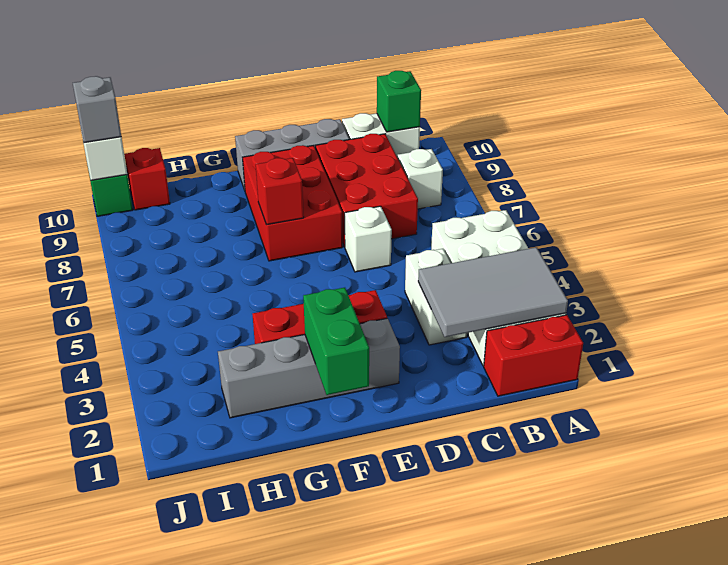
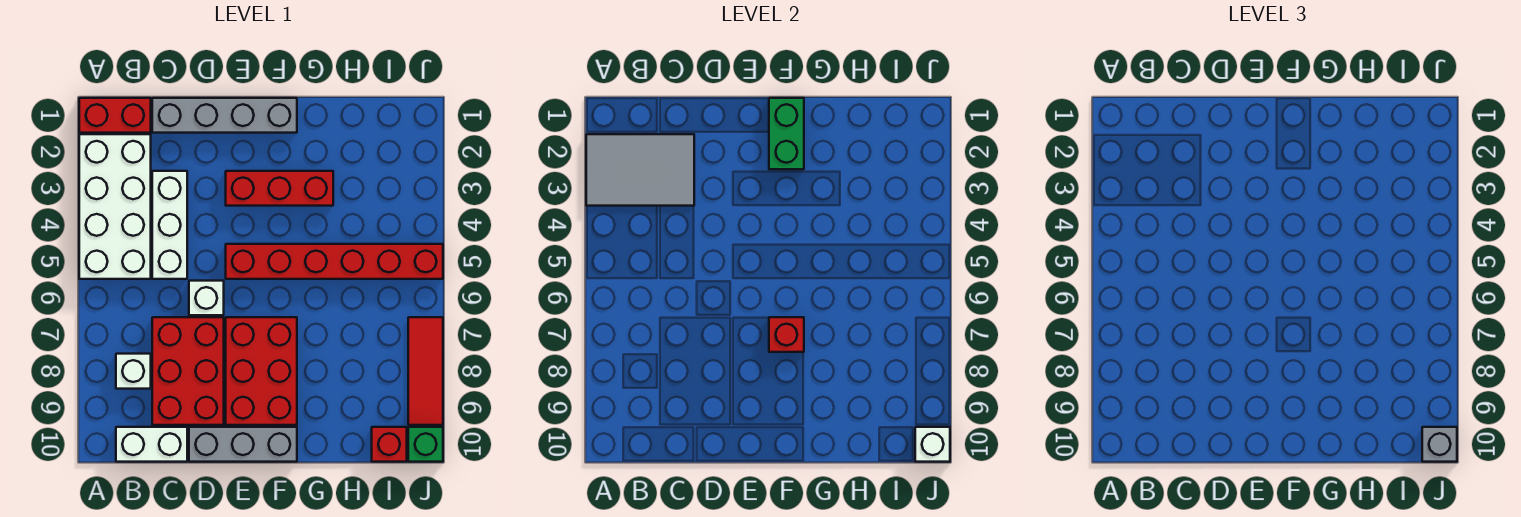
green brick B10 level 2 -> none
white brick C3:C4 level 1 -> white brick C3:C5 level 1
grey brick E2:H2 level 1 -> grey brick C1:F1 level 1
none -> red brick E5:J5 level 1
none -> red tile J7:J9 level 1

